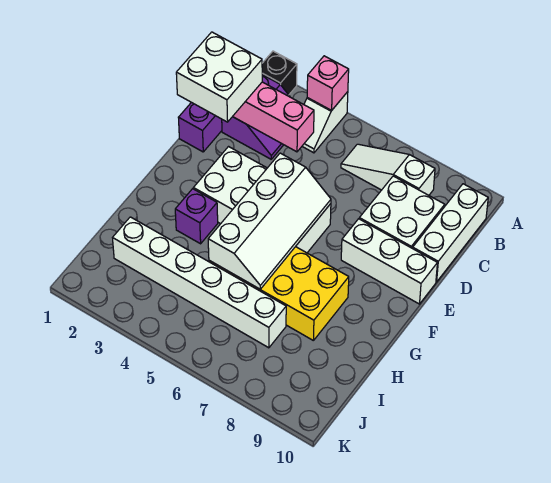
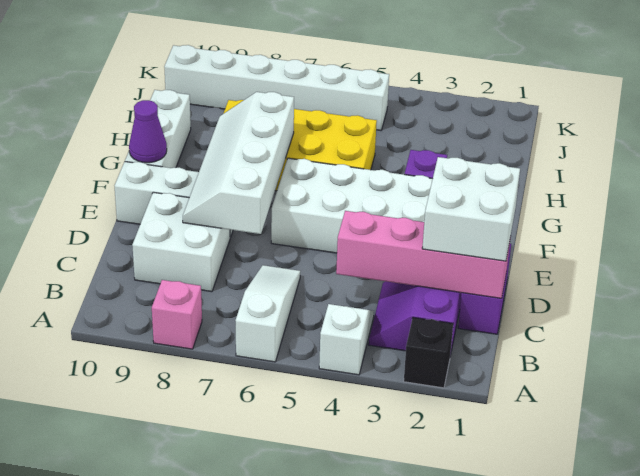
pink brick A4 level 2 -> pink brick A8 level 1
white slope B6:B8 level 1 top 8 -> white slope A6:C6 level 1 top A
white brick B10:D10 level 1 -> white brick F10:H10 level 1
white slope E5:H6 level 2 top 5 -> white slope D7:G8 level 2 top 7
none -> purple cone F10 level 2
white brick I2:I7 level 1 -> white brick J5:J10 level 1

